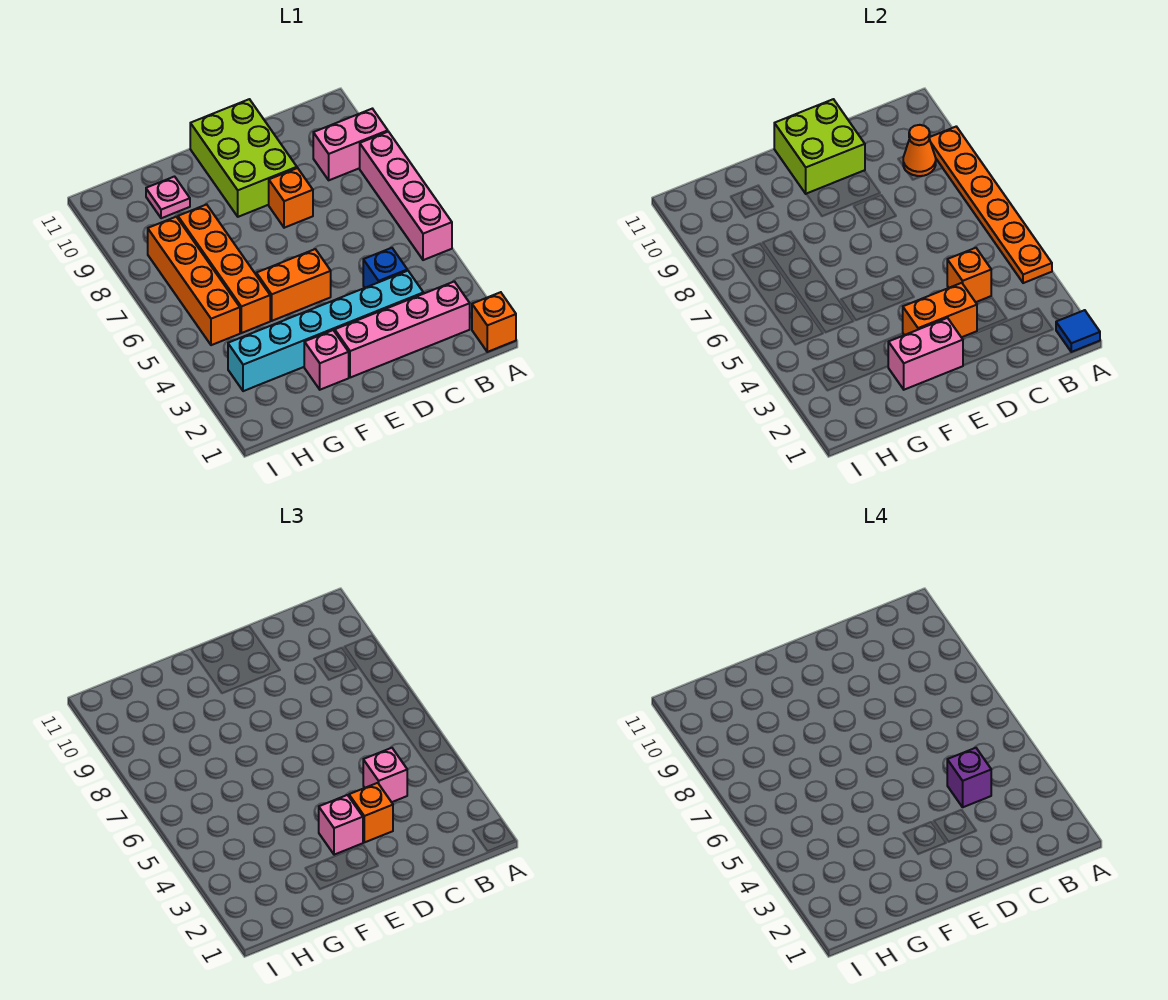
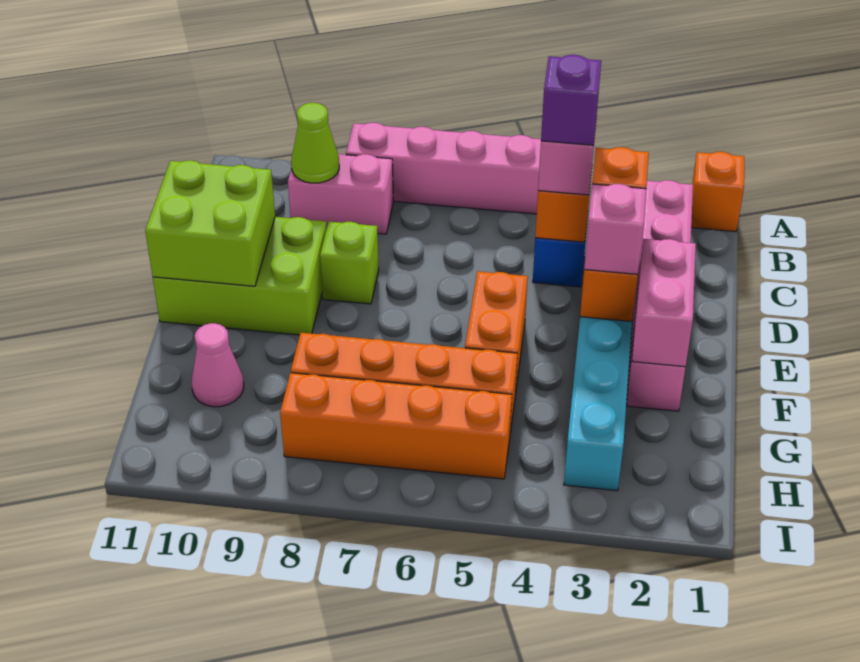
blue tile A1 level 2 -> none
orange plate A4:A9 level 2 -> none
pink brick A9:B9 level 1 -> pink brick B8:B9 level 1
orange cone B9 level 2 -> lime cone B9 level 2
orange brick D8 level 1 -> lime brick D8 level 1
pink plate G10 level 1 -> pink cone G10 level 1

